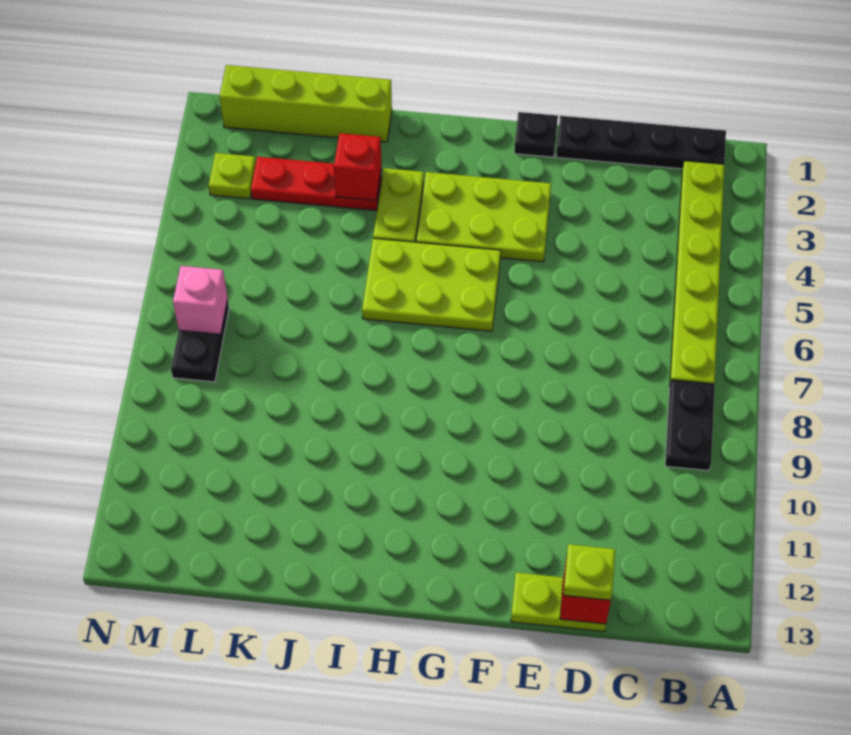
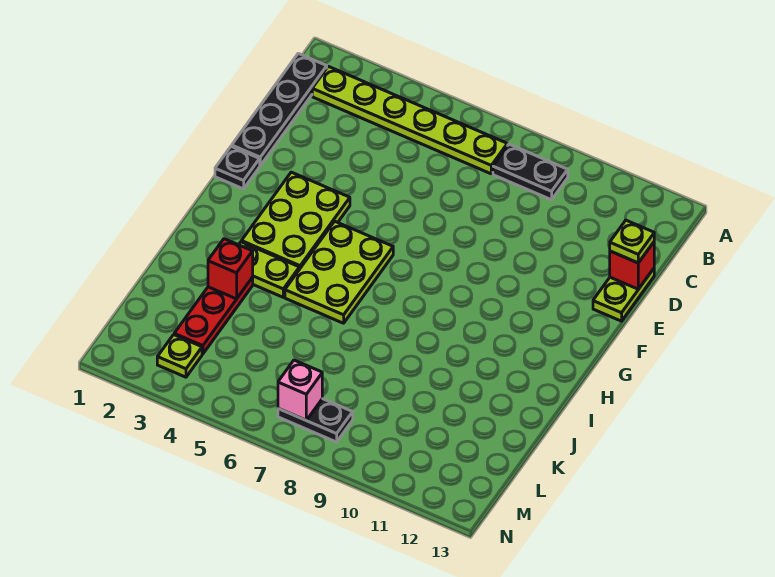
lime brick J1:M1 level 1 -> none

